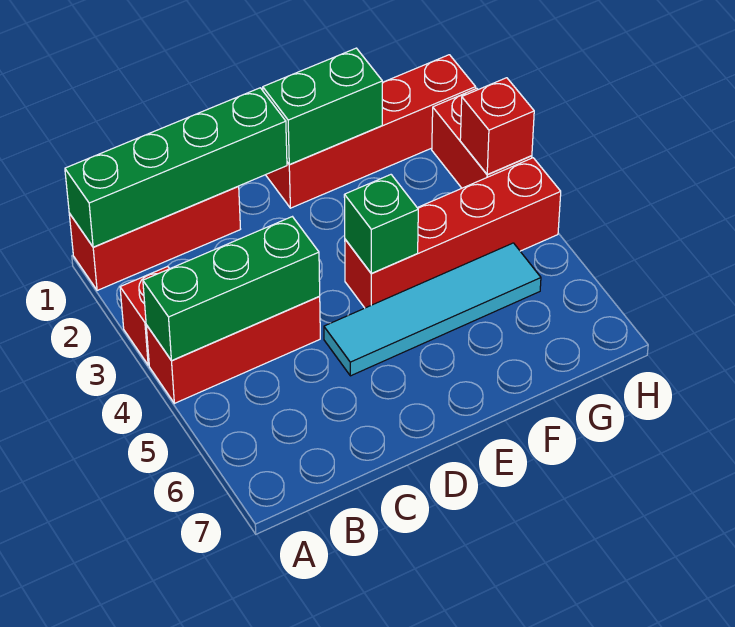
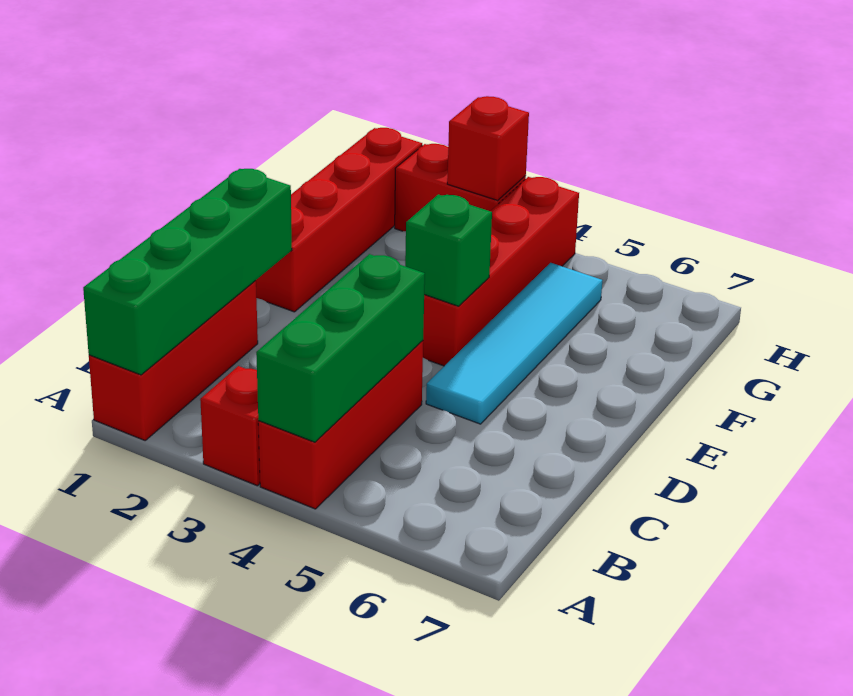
green brick E1:F1 level 2 -> none

